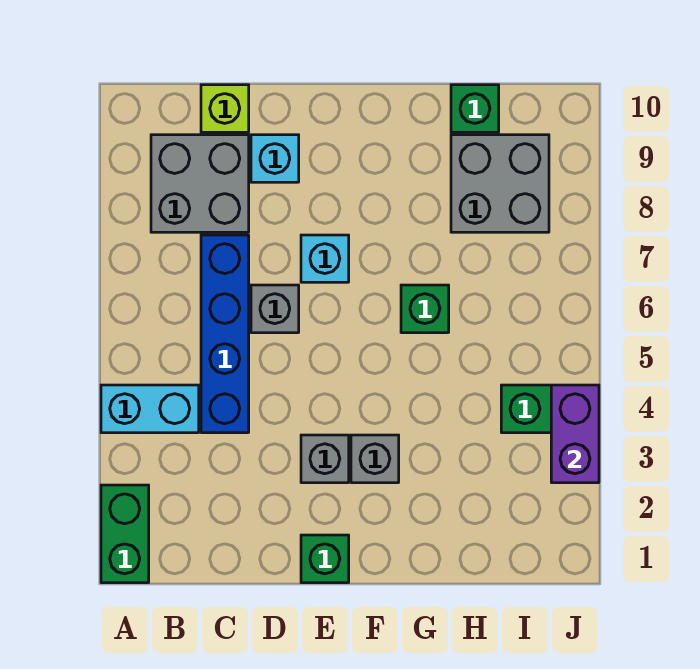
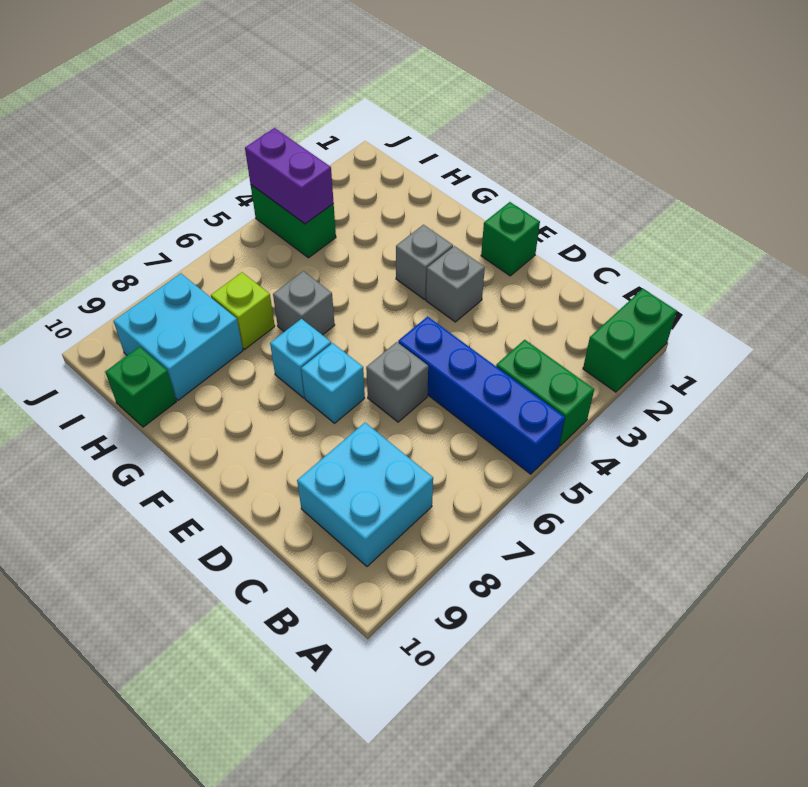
cyan brick A4:B4 level 1 -> green brick A4:B4 level 1
grey brick B8:C9 level 1 -> cyan brick B8:C9 level 1
blue brick C4:C7 level 1 -> blue brick A5:D5 level 1
lime brick C10 level 1 -> lime brick H7 level 1
cyan brick D9 level 1 -> cyan brick F7 level 1
green brick G6 level 1 -> grey brick G6 level 1
grey brick H8:I9 level 1 -> cyan brick H8:I9 level 1
purple brick J3:J4 level 2 -> purple brick I4:J4 level 2

